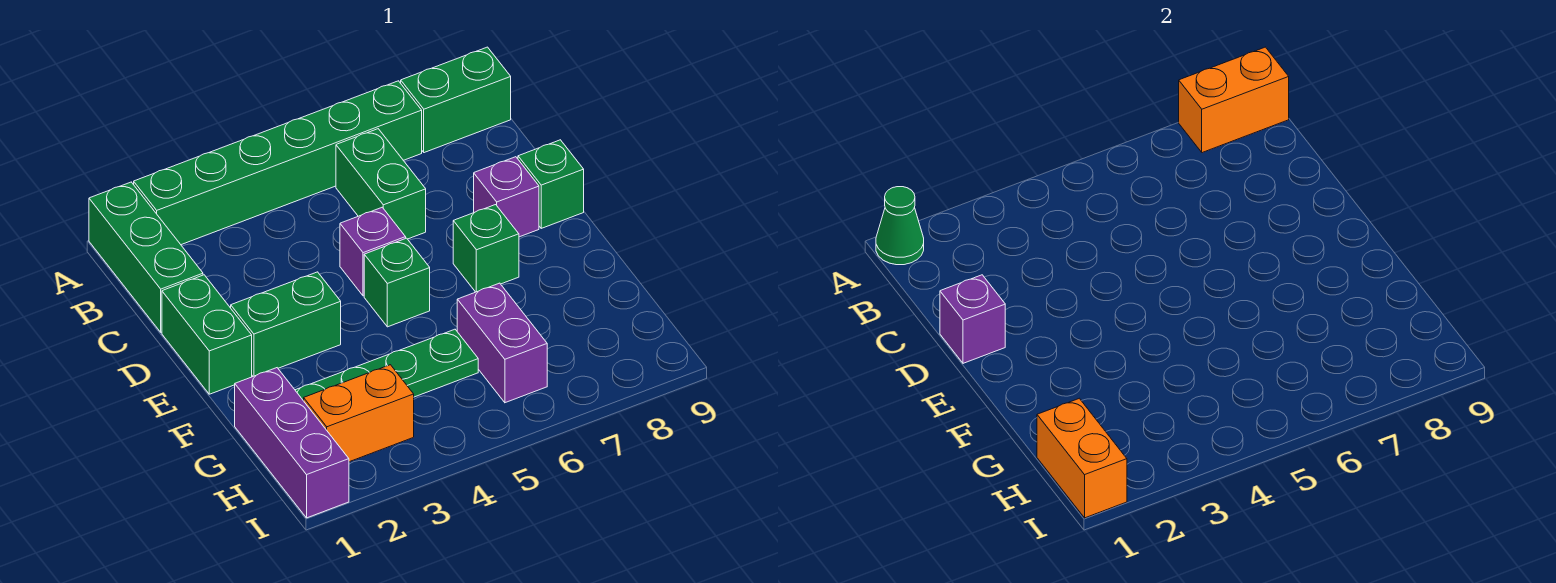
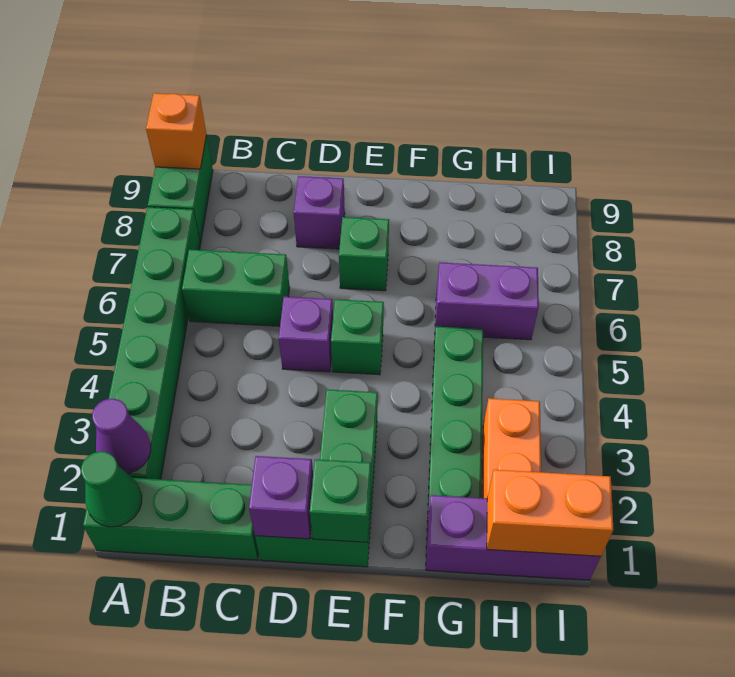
none -> purple cone A2 level 2
orange brick A8:A9 level 2 -> orange brick A9 level 2
green brick D9 level 1 -> green brick E1 level 2

